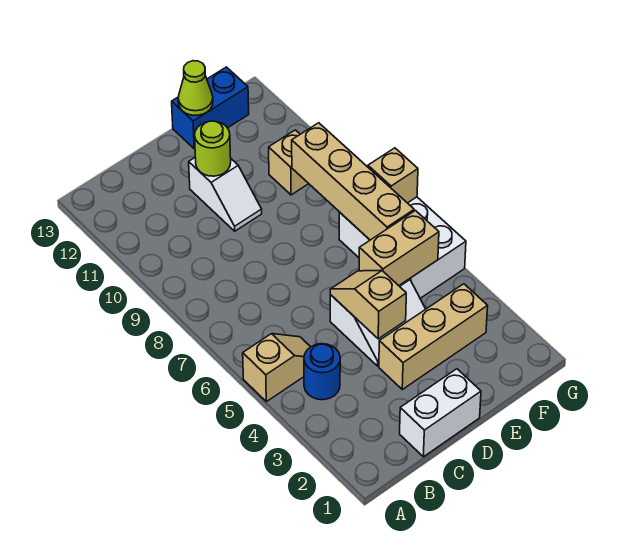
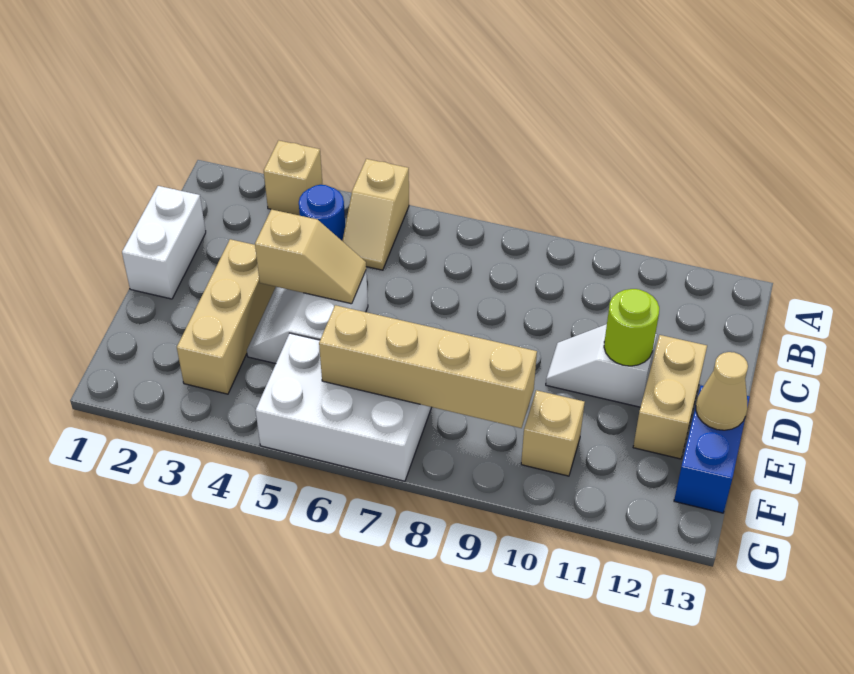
tan brick E5:F5 level 2 -> tan brick D12:E12 level 1
lime cone E13 level 2 -> tan cone E13 level 2
tan brick G7 level 2 -> tan brick A3 level 1

